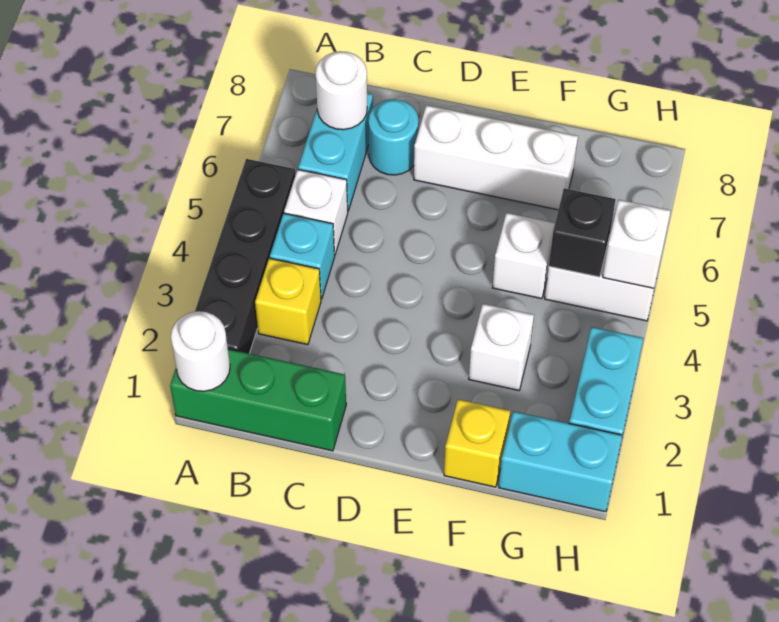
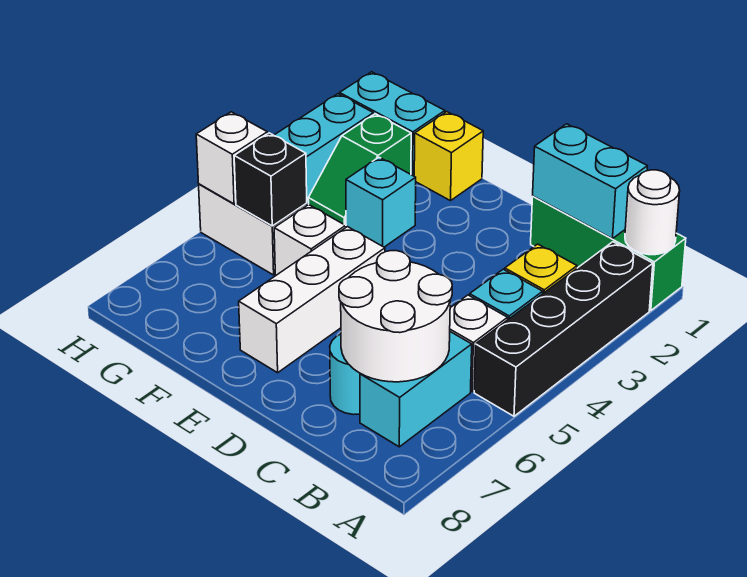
none -> cyan brick B1:C1 level 2
white round brick B7 level 2 -> white round brick B6:C7 level 2
white brick D7:F7 level 1 -> white brick E5:E7 level 1
white brick F3 level 1 -> cyan brick F3 level 1
none -> green slope G2:G3 level 1 top 2

